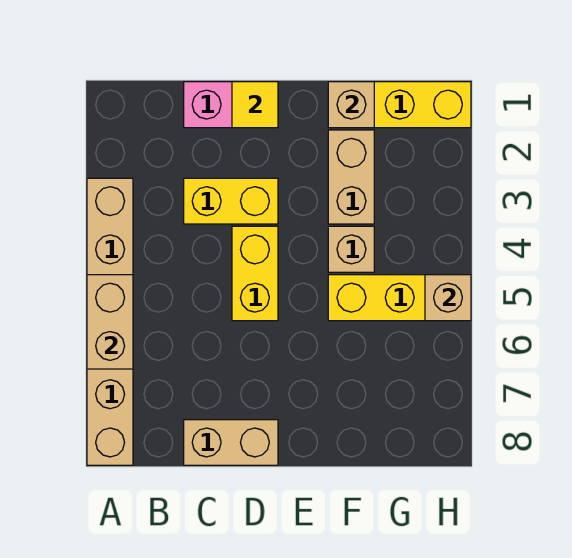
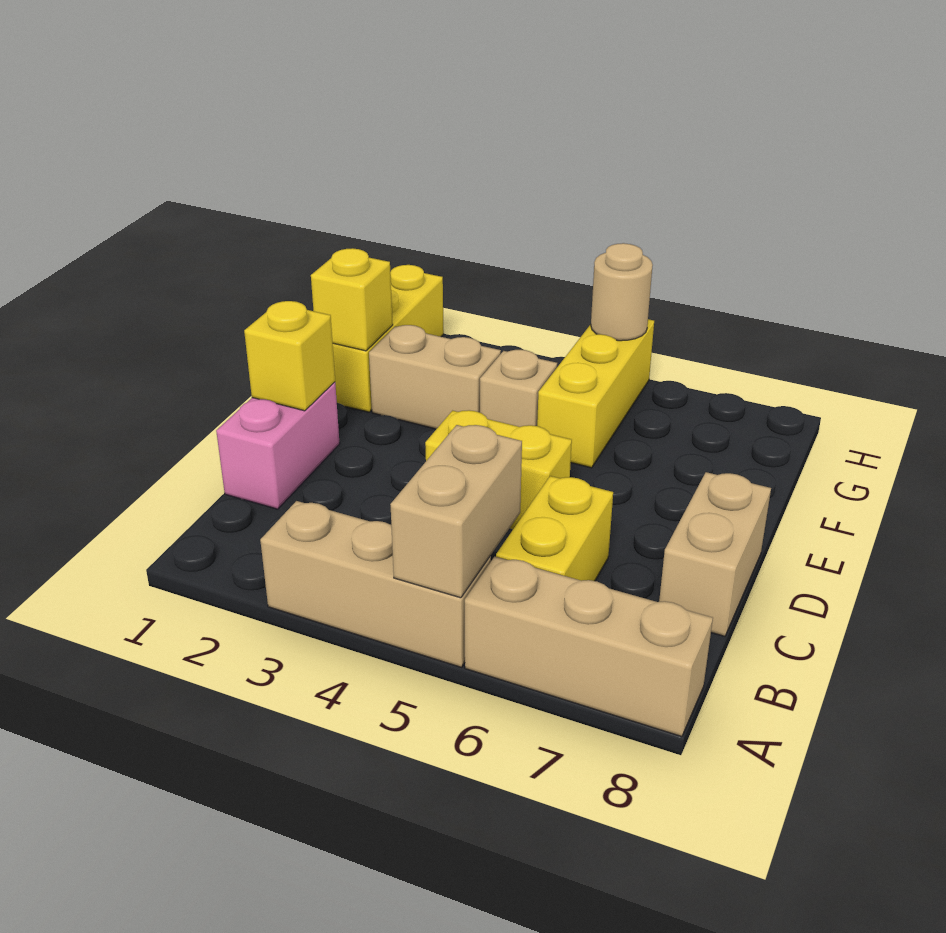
tan brick A5:A6 level 2 -> tan brick A5:B5 level 2
yellow brick C3:D3 level 1 -> yellow brick B6:C6 level 1
yellow tile D1 level 2 -> yellow brick D1 level 2
tan brick F1 level 2 -> yellow brick F1 level 2
tan brick H5 level 2 -> tan round brick H5 level 2

